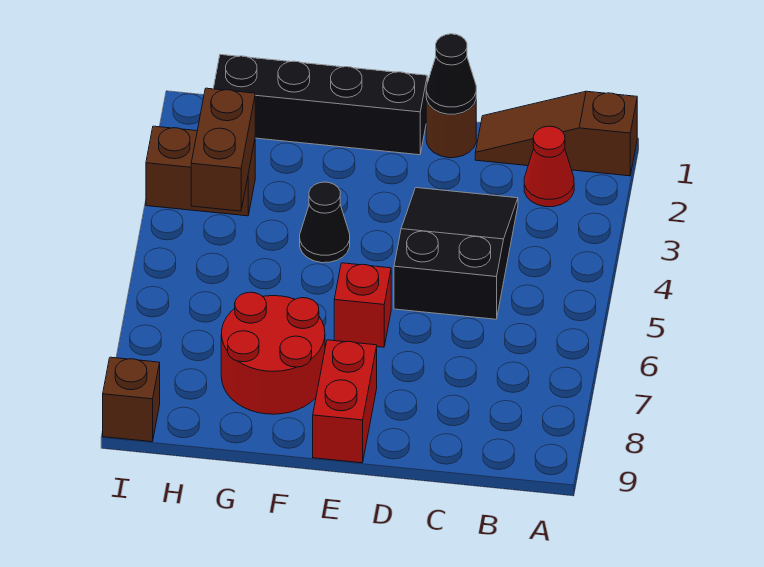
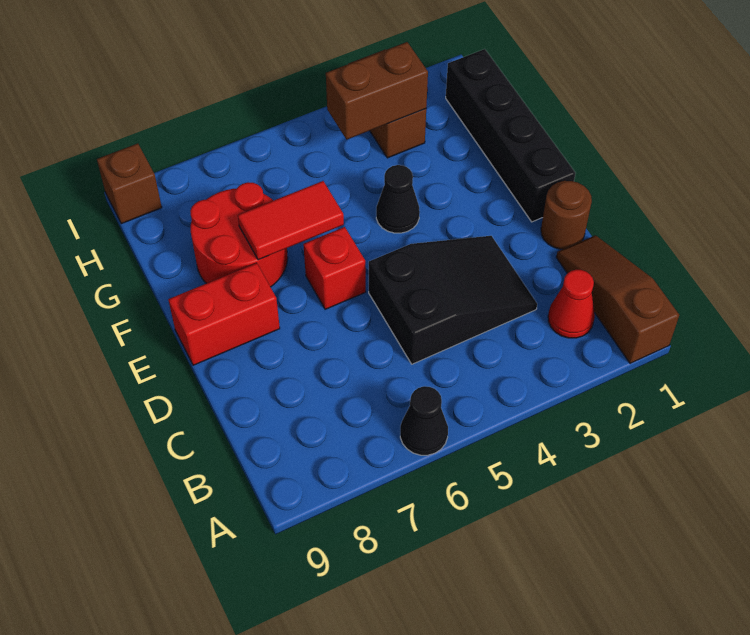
black cone D1 level 2 -> black cone A6 level 1
none -> red tile F6:F7 level 2

